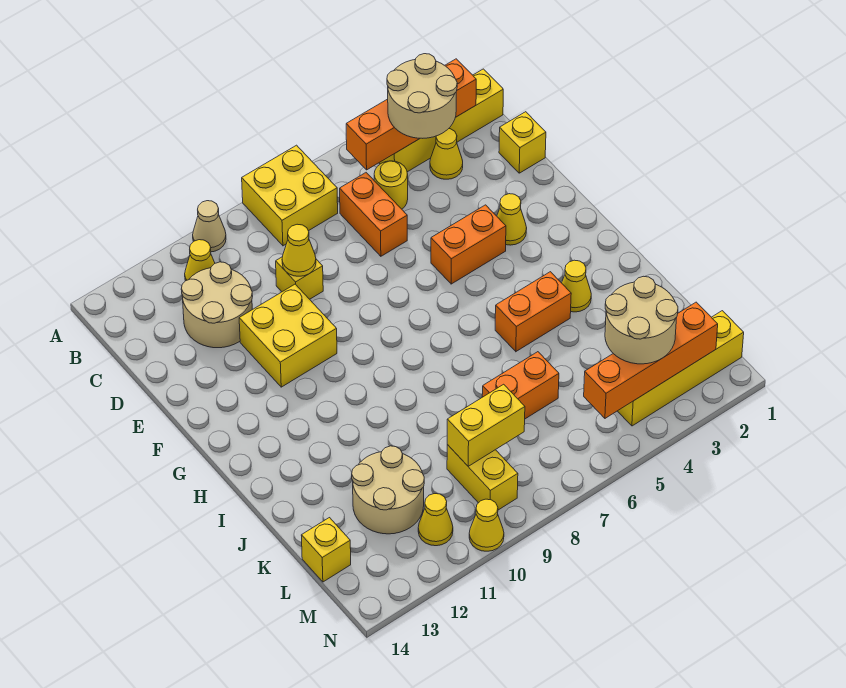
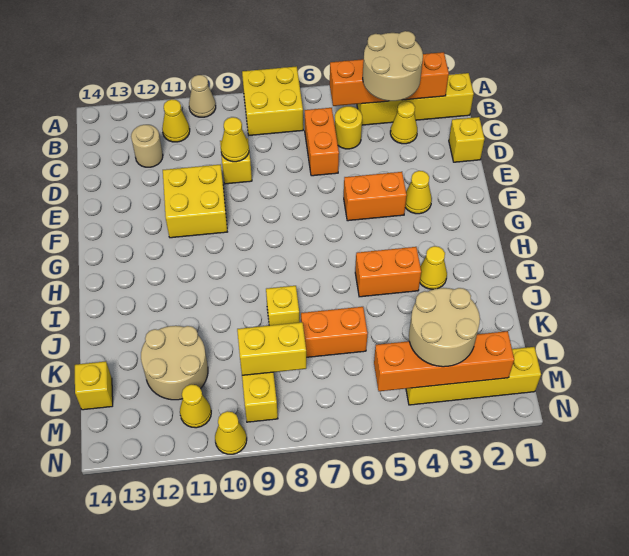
tan round brick C11:D12 level 1 -> tan round brick C12 level 1
none -> yellow brick J8 level 1

